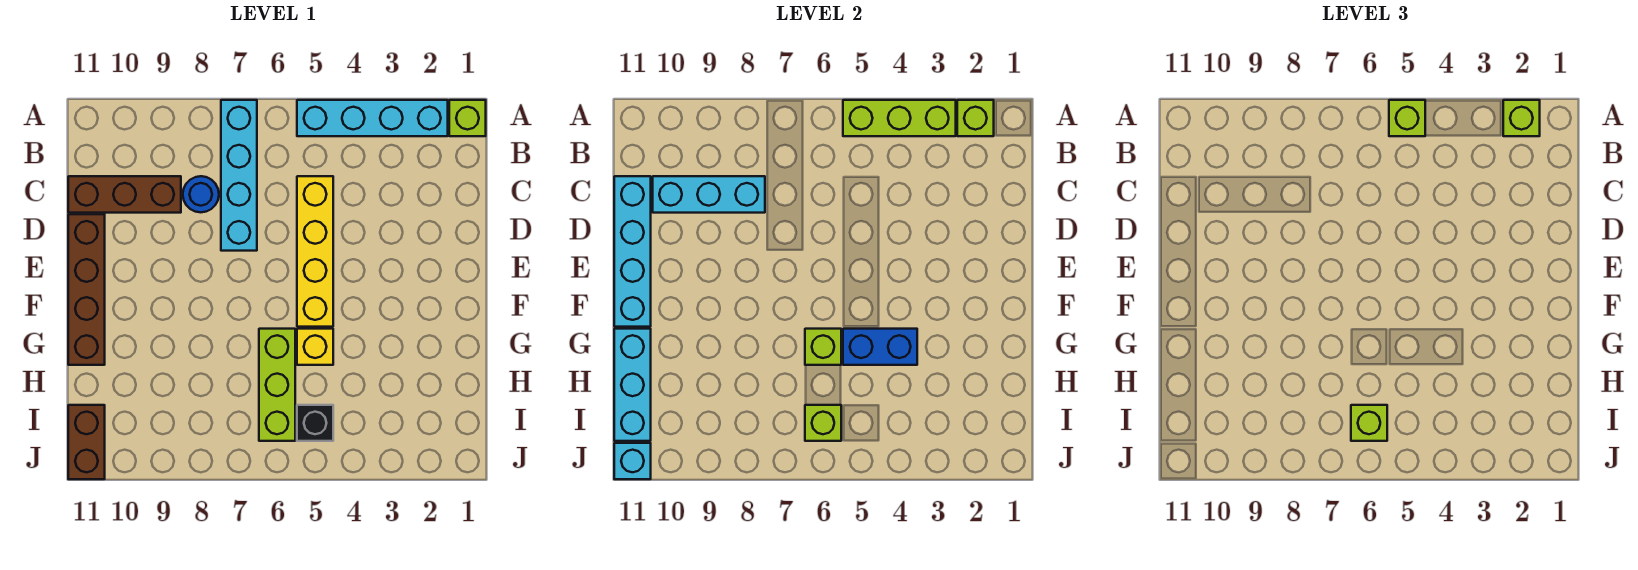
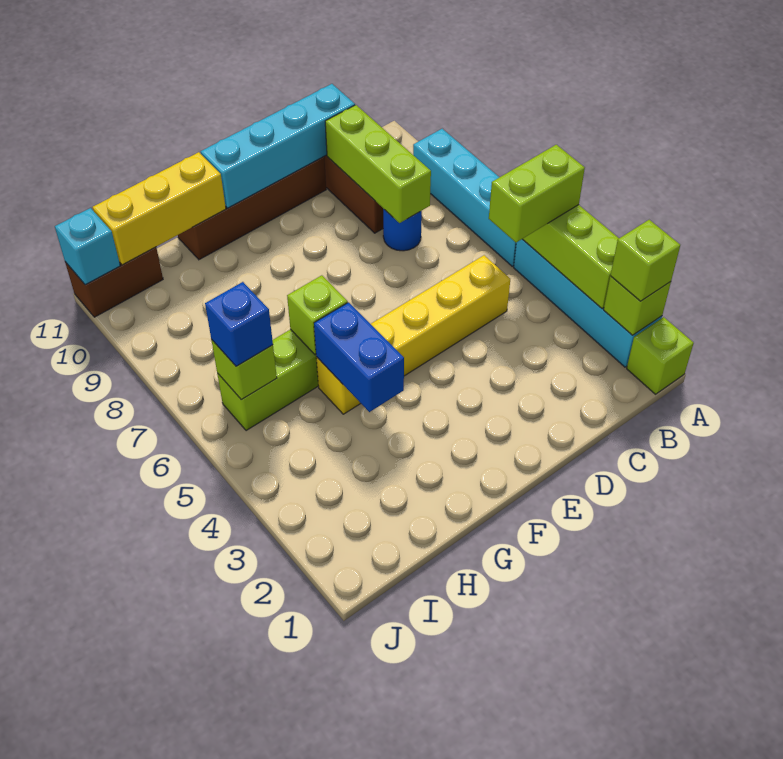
lime brick A5 level 3 -> lime brick A5:B5 level 3
cyan brick A7:D7 level 1 -> cyan brick A6:A9 level 1
cyan brick C8:C10 level 2 -> lime brick C8:C10 level 2
cyan brick G11:I11 level 2 -> yellow brick G11:I11 level 2
black brick I5 level 1 -> none
lime brick I6 level 3 -> blue brick I6 level 3

